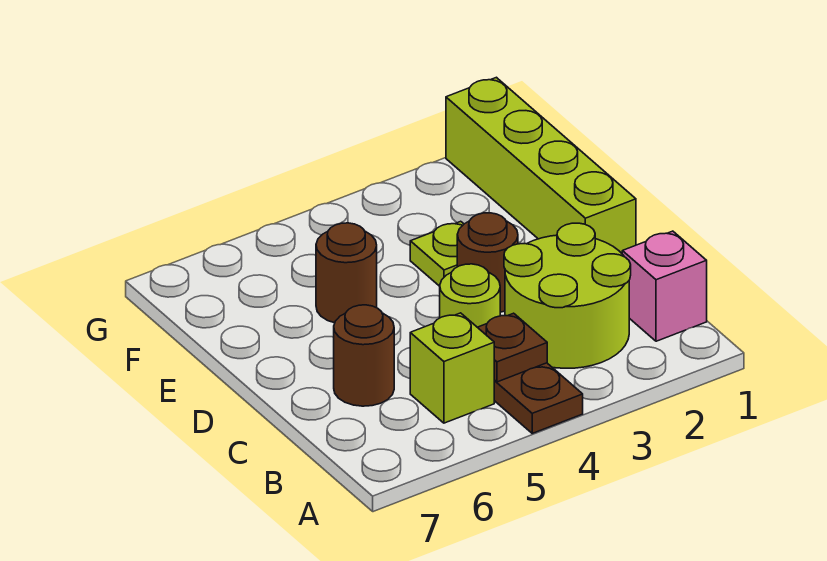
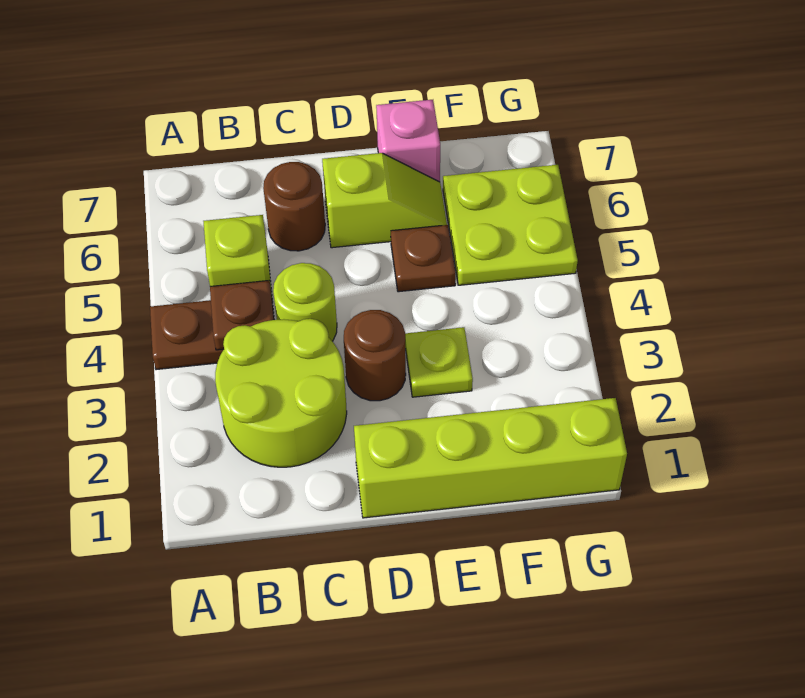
pink brick B1 level 1 -> pink brick E7 level 1
none -> lime slope D6:E6 level 1 top D
brown round brick E5 level 1 -> brown plate E5 level 1
none -> lime plate F5:G6 level 1

